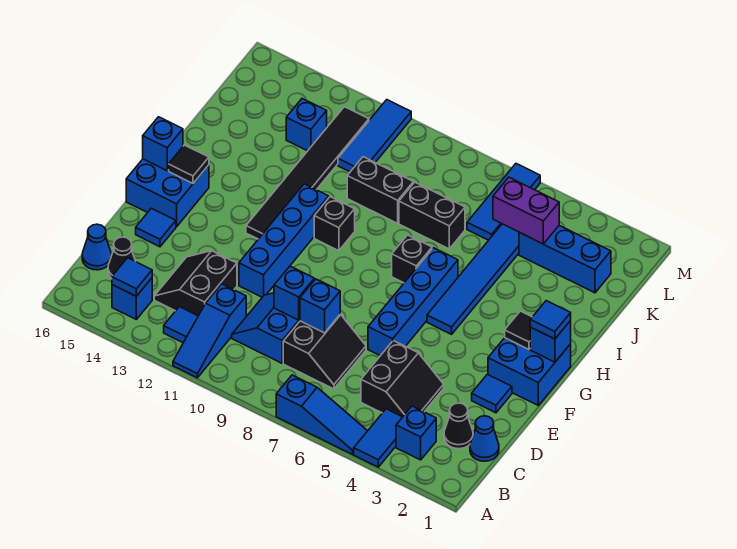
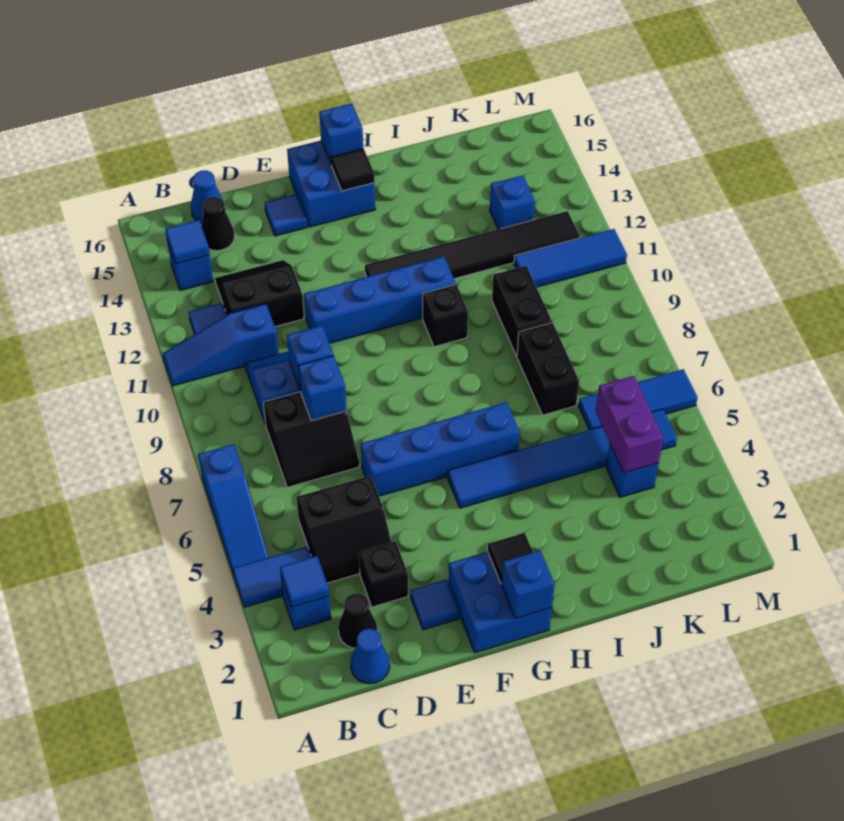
blue tile G1 level 3 -> blue tile B3 level 2
black brick H7 level 1 -> black brick D3 level 1
blue brick K2:K4 level 1 -> blue brick K4 level 1

